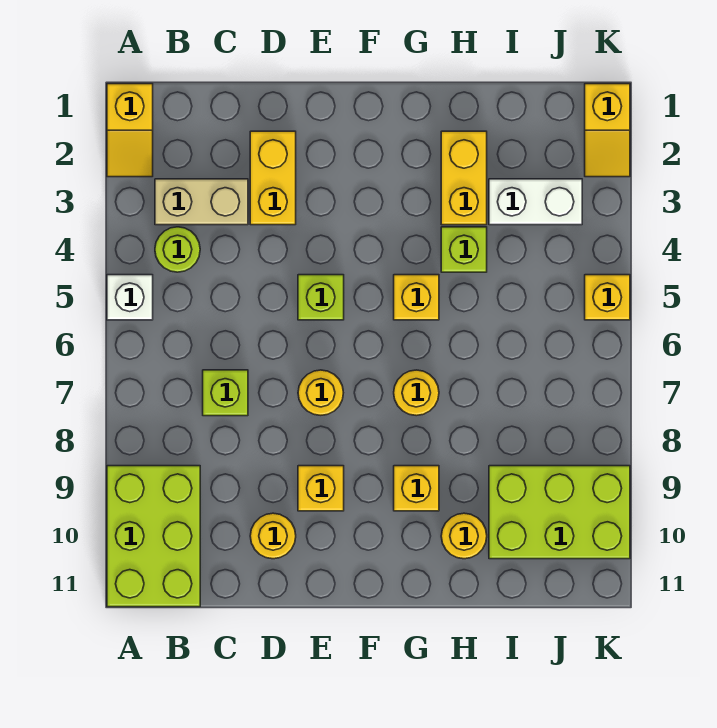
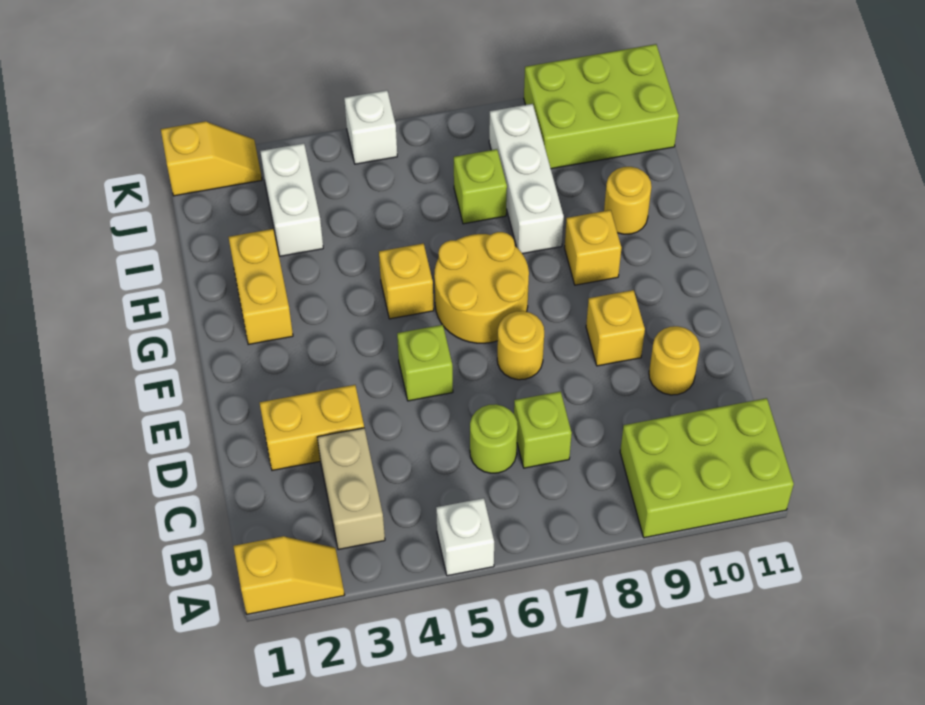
lime round brick B4 level 1 -> lime round brick C6 level 1
yellow round brick G7 level 1 -> yellow round brick F6:G7 level 1
yellow brick H2:H3 level 1 -> yellow brick G2:H2 level 1
lime brick H4 level 1 -> lime brick I7 level 1
none -> white brick H8:J8 level 1
lime brick I9:K10 level 1 -> lime brick J9:K11 level 1
yellow brick K5 level 1 -> white brick K5 level 1

